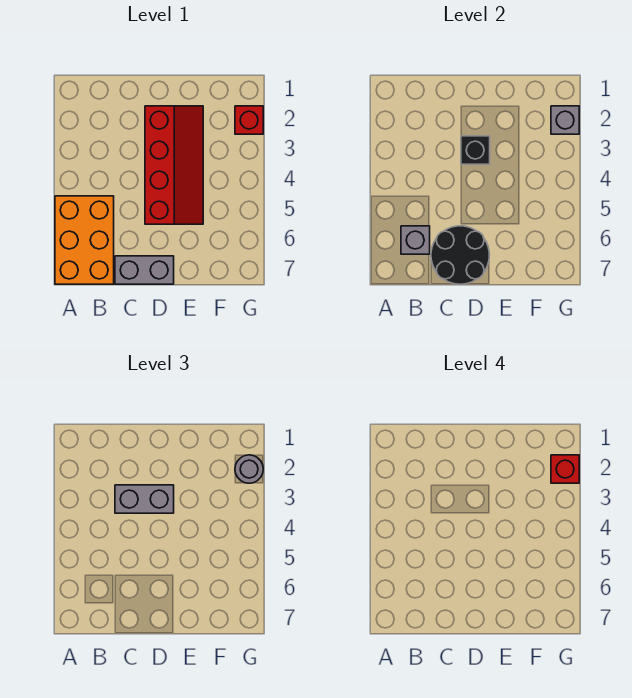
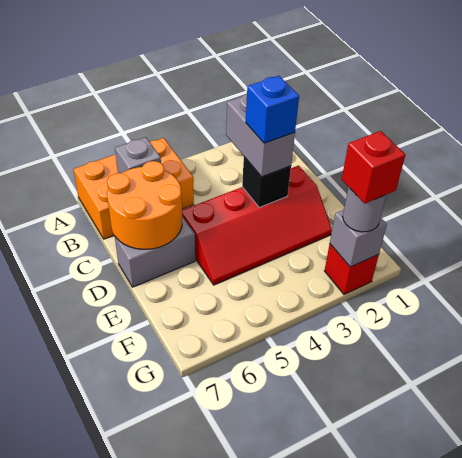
black round brick C6:D7 level 2 -> orange round brick C6:D7 level 2
grey brick C7:D7 level 1 -> grey brick D6:D7 level 1
none -> blue brick D3 level 4

